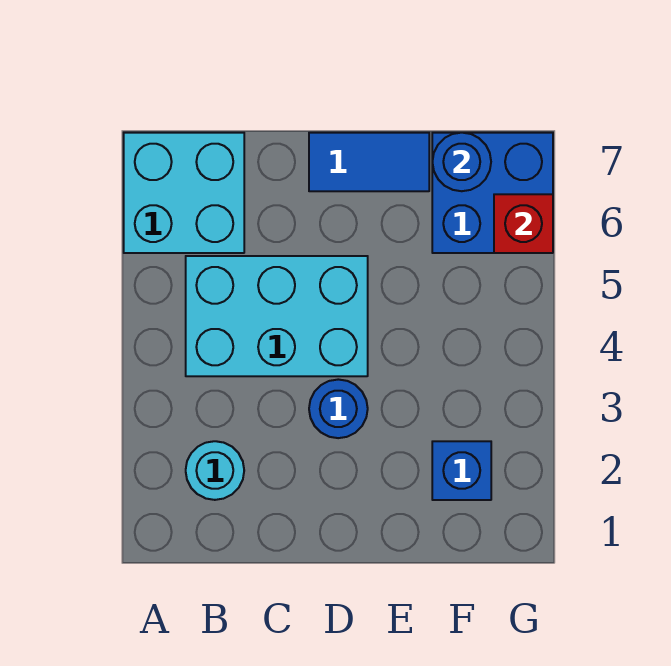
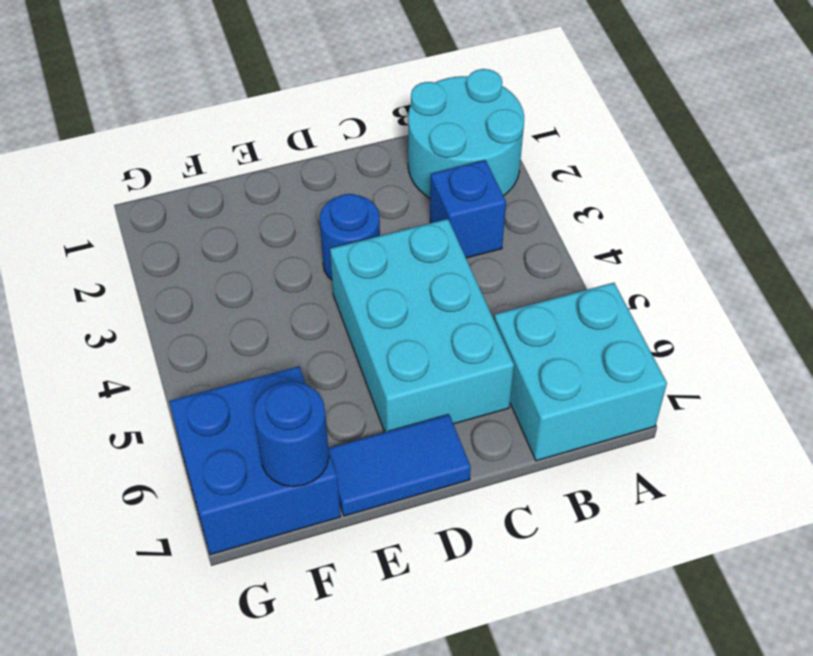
cyan round brick B2 level 1 -> cyan round brick A1:B2 level 1
cyan brick B4:D5 level 1 -> cyan brick C4:D6 level 1
blue brick F2 level 1 -> blue brick B3 level 1
red brick G6 level 2 -> none

